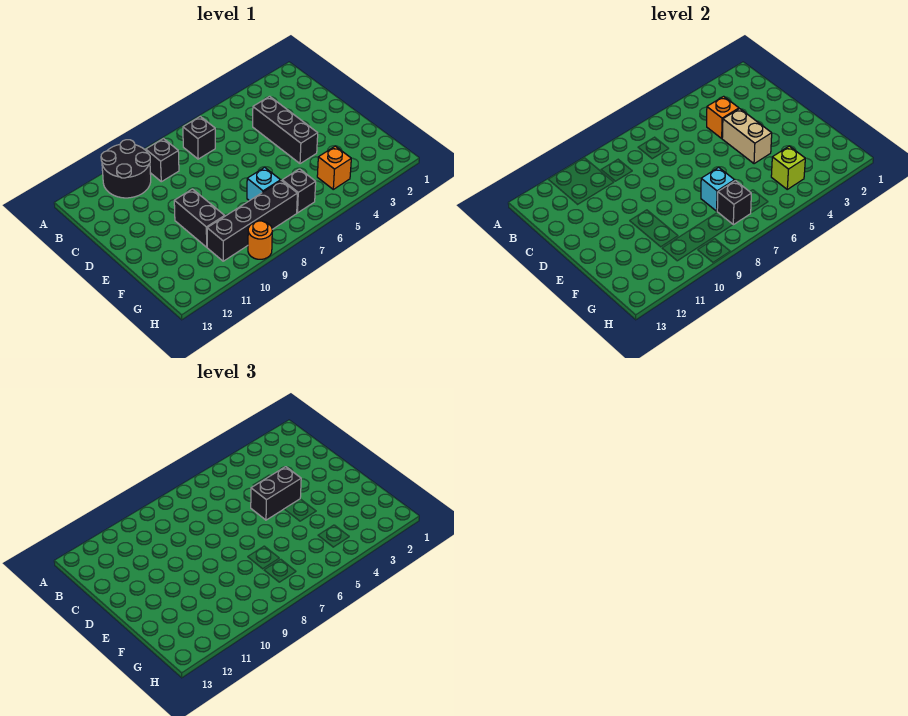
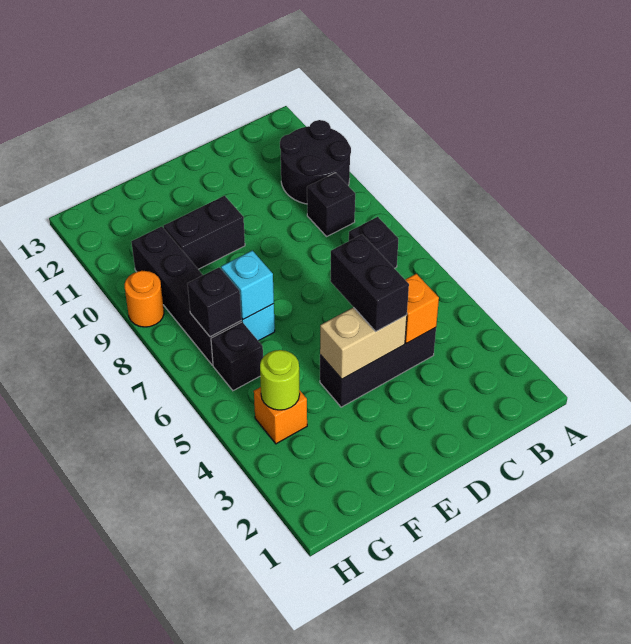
lime brick G4 level 2 -> lime round brick G4 level 2

